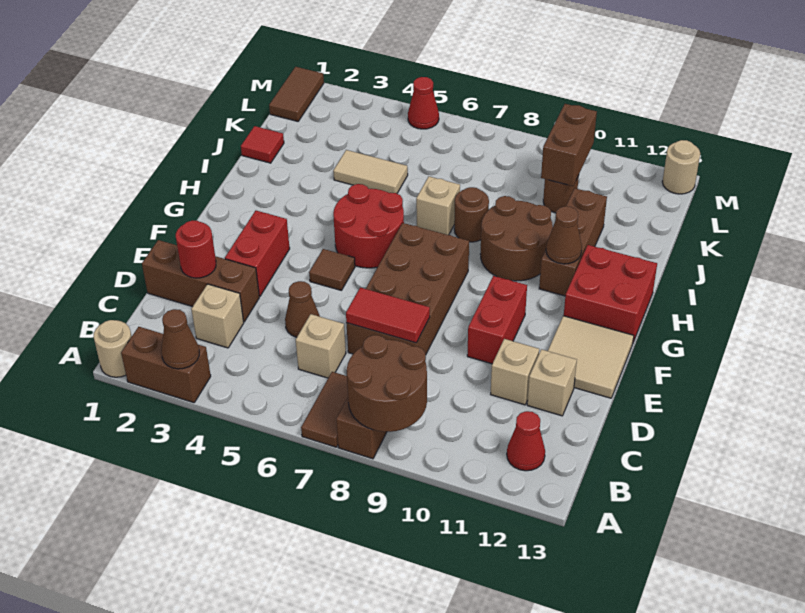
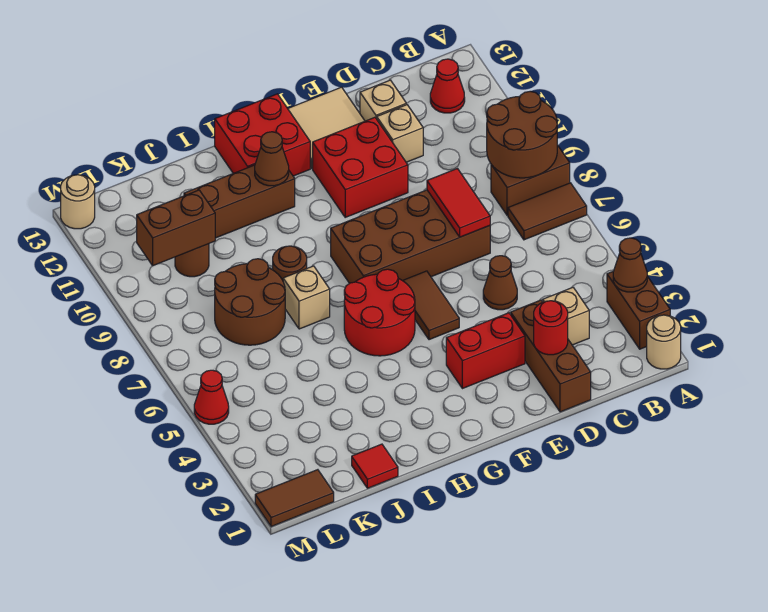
tan brick C6 level 1 -> none
red brick E10:F10 level 1 -> red brick E10:F11 level 1
brown tile F5 level 1 -> brown tile F5:F6 level 1
brown round brick H9:I10 level 1 -> brown round brick J7:K8 level 1
tan tile J4:J5 level 1 -> none

